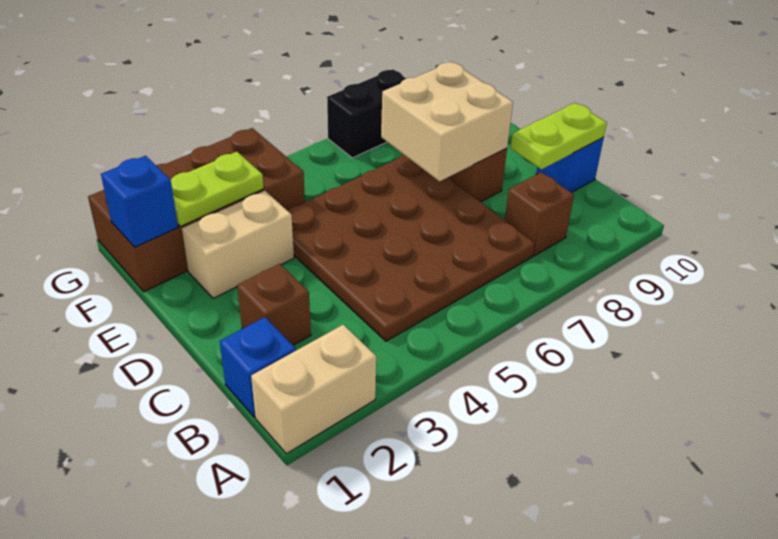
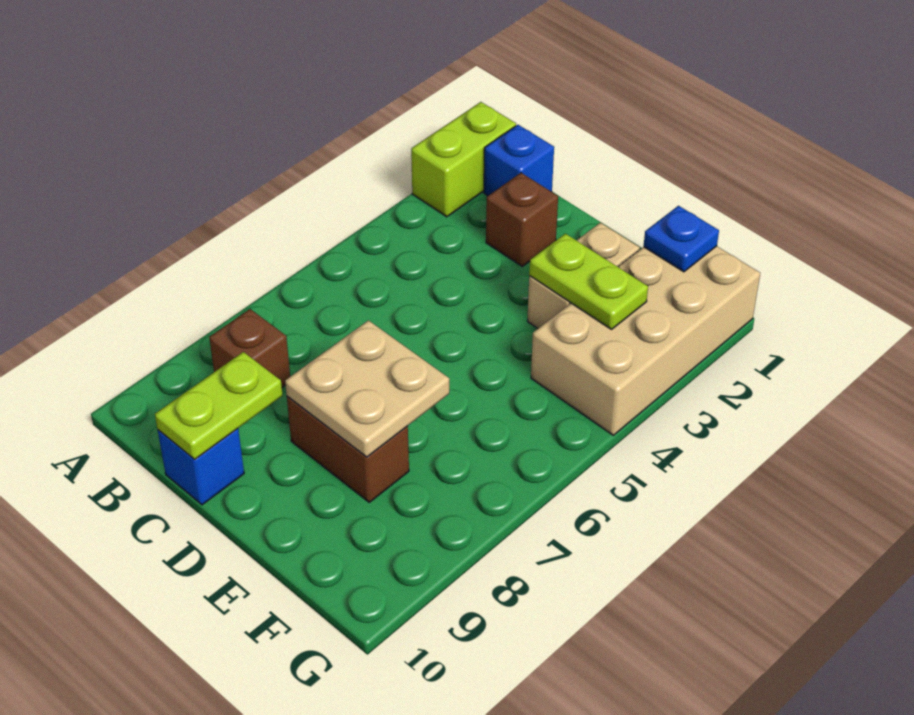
tan brick A1:A2 level 1 -> lime brick A1:A2 level 1
brown plate B4:E7 level 1 -> none
tan brick D7:E8 level 2 -> tan plate D7:E8 level 2
brown brick F1:G4 level 1 -> tan brick F1:G4 level 1
blue brick F1 level 2 -> blue plate F1 level 2
lime plate F2:F3 level 2 -> lime plate E3:F3 level 2
black brick G7:G8 level 1 -> none

